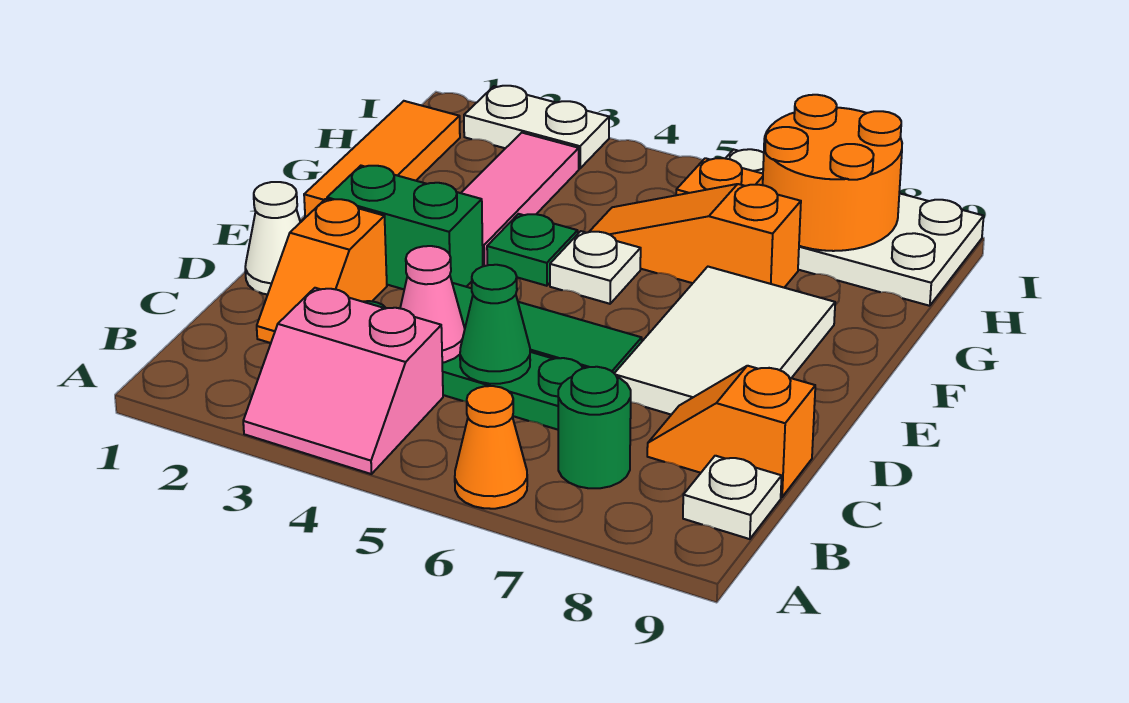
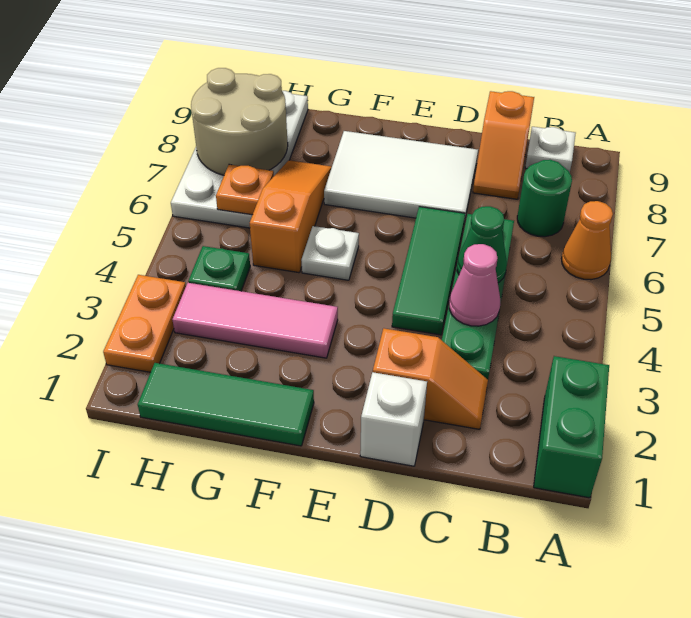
pink slope A3:B4 level 1 top B -> none
white cone D1 level 1 -> white brick D1 level 1
green brick E2:E3 level 1 -> green brick A1:A2 level 1
orange tile F1:H1 level 1 -> green tile F1:H1 level 1
green plate F4 level 1 -> green plate H4 level 1
orange slope G5:G7 level 1 top 7 -> orange slope G5:G7 level 1 top 5
orange round brick H7:I8 level 2 -> tan round brick H7:I8 level 2
white plate I2:I3 level 1 -> orange plate I2:I3 level 1

